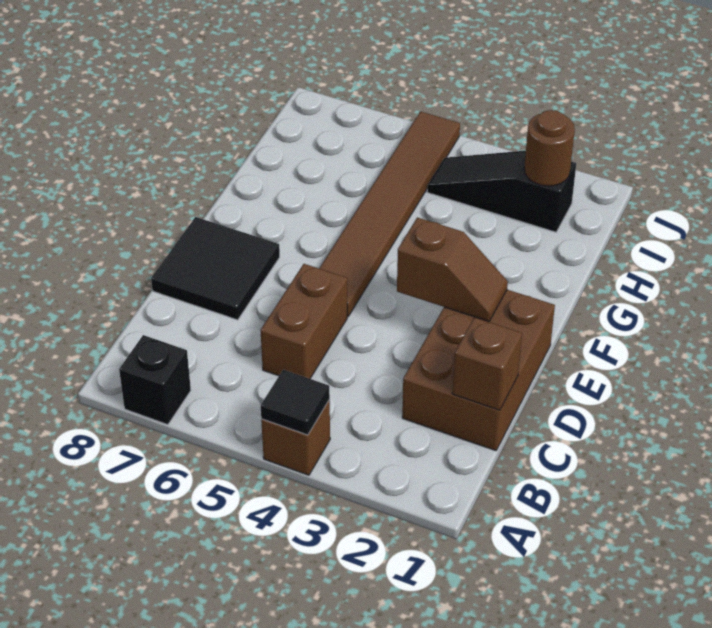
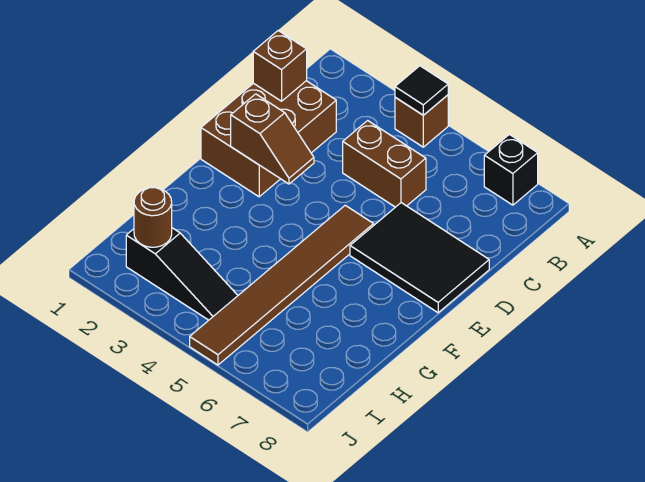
brown brick C5:D5 level 1 -> brown brick C4:C5 level 1
black tile D7:E8 level 1 -> black tile D6:E8 level 1
brown slope E2:E3 level 2 top 3 -> brown slope E2:E3 level 2 top 2

